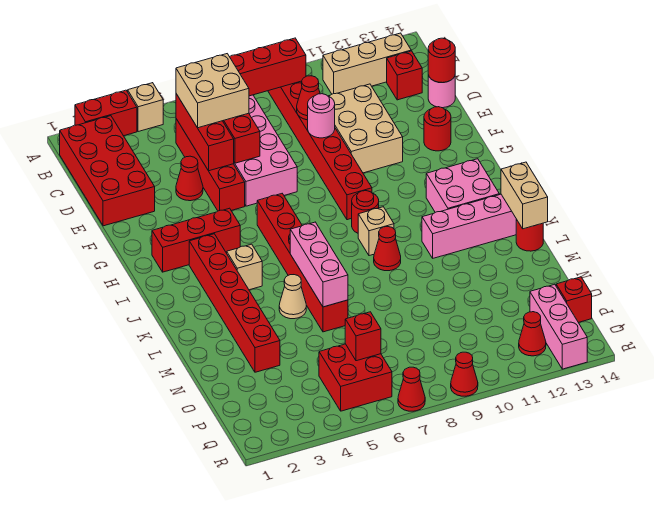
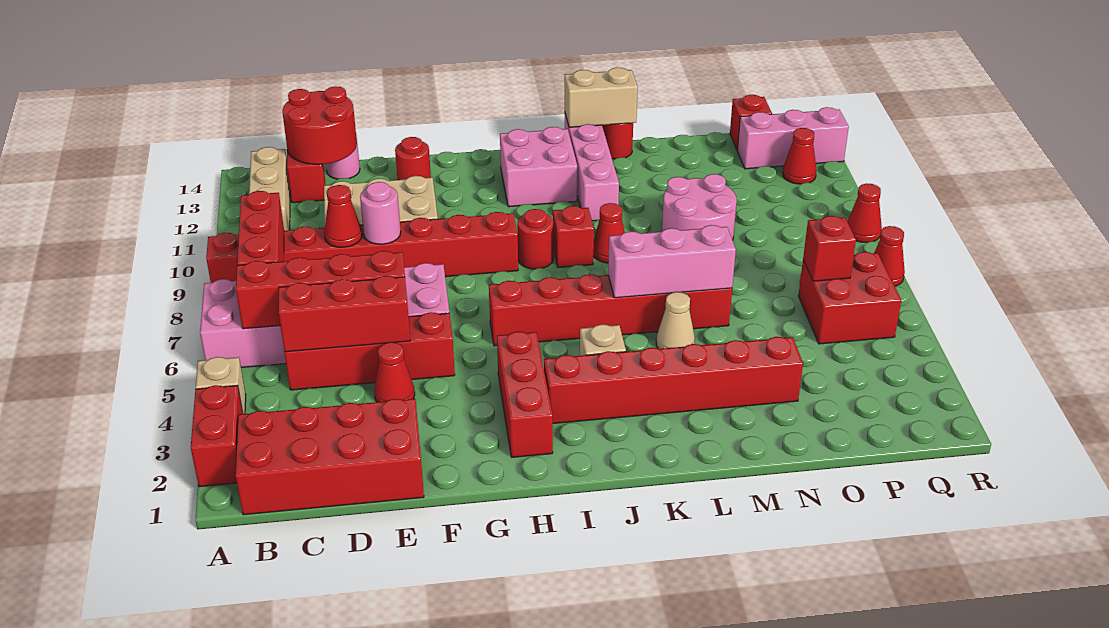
tan brick C5:D6 level 3 -> none
red round brick D14 level 2 -> red round brick C13:D14 level 2
tan brick J9 level 1 -> red brick J9 level 1
none -> pink round brick M9:N10 level 1

